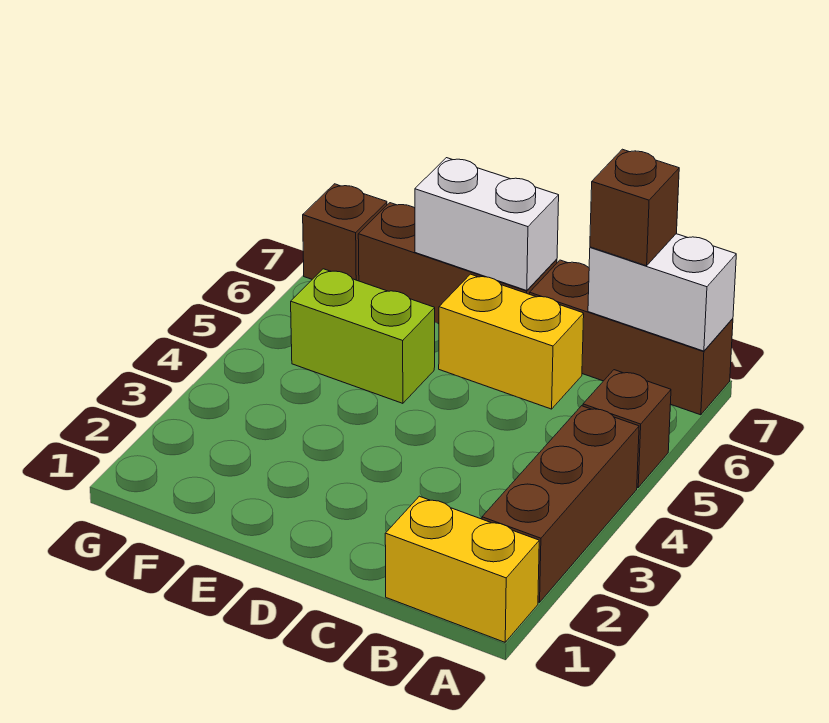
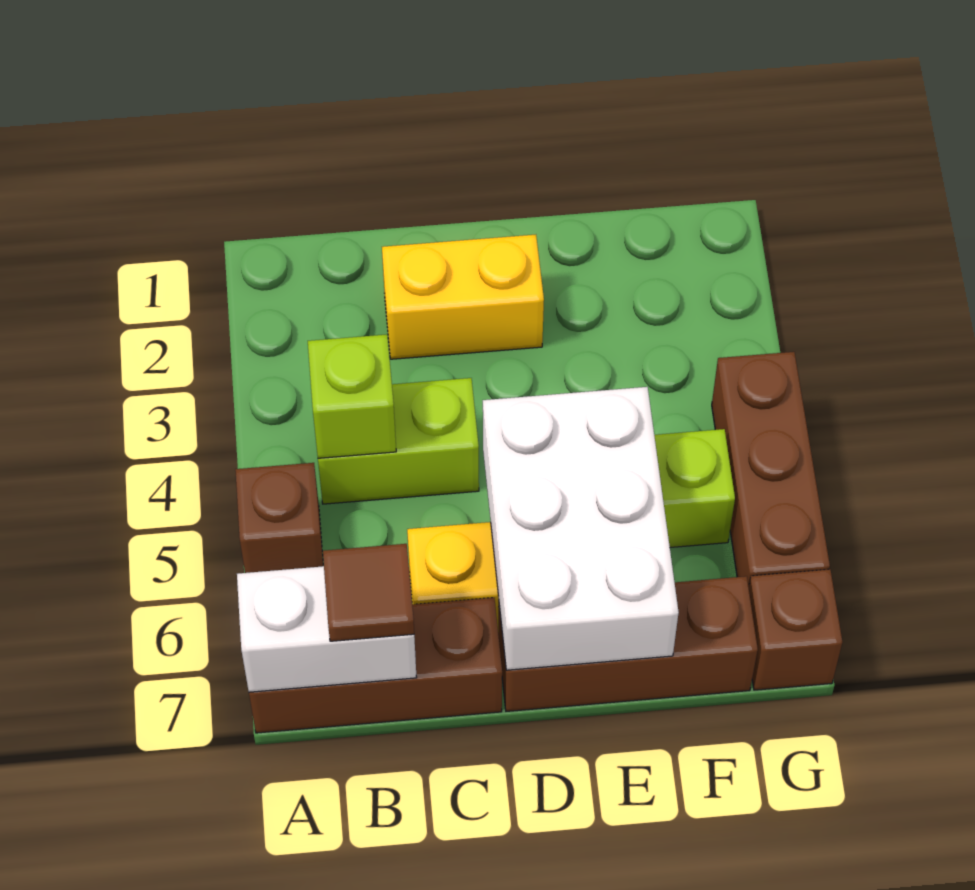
yellow brick A1:B1 level 1 -> yellow brick C2:D2 level 1
brown brick A2:A4 level 1 -> brown brick G4:G6 level 1
none -> lime brick B4:C4 level 1
none -> lime brick B4 level 2
brown brick B7 level 3 -> brown tile B7 level 3
white brick D7:E7 level 2 -> white brick D5:E7 level 2

